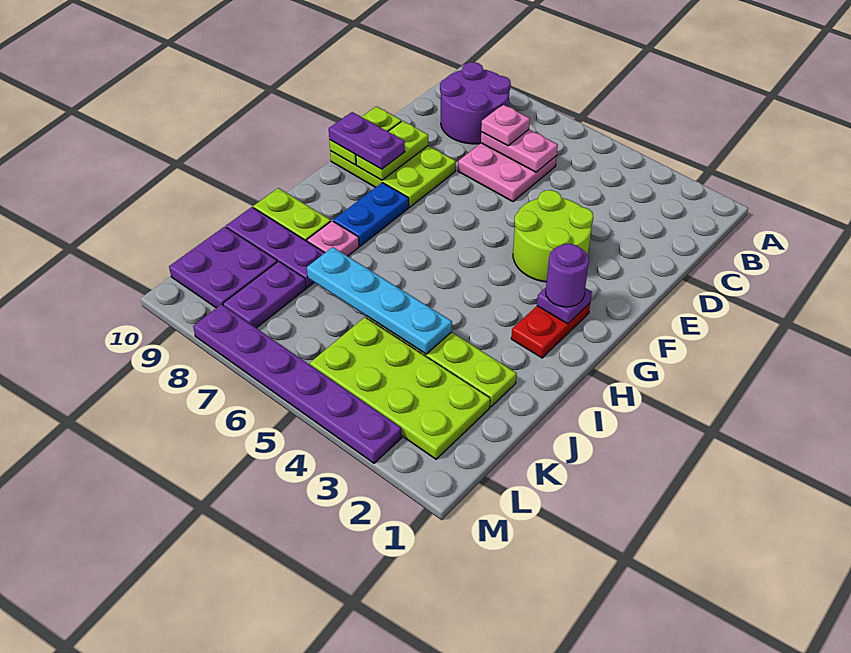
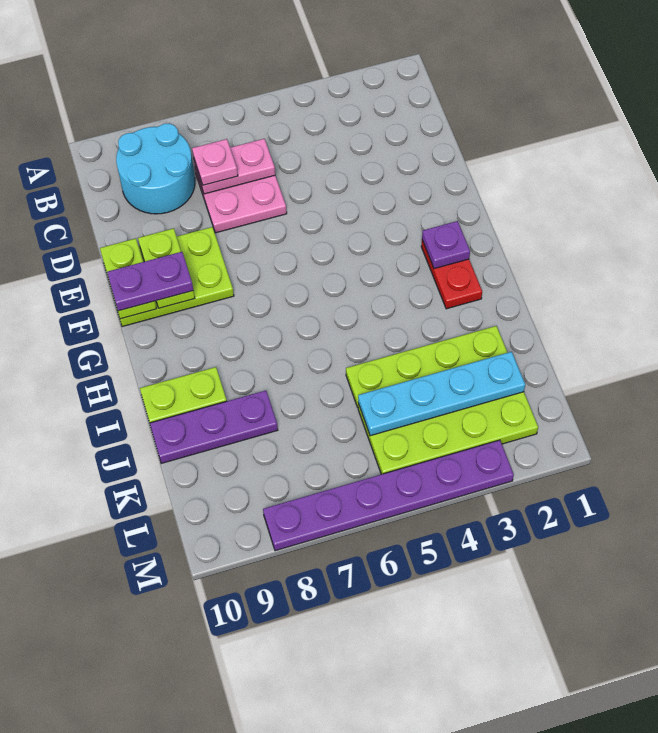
purple round brick B8:C9 level 1 -> cyan round brick B8:C9 level 1
lime round brick E3:F4 level 1 -> none
purple round brick G2 level 3 -> none
blue plate G8:H8 level 1 -> none
pink plate I8 level 1 -> none
cyan plate J4:J7 level 2 -> cyan plate K2:K5 level 2
purple plate K8:L8 level 1 -> none
purple plate K9:L10 level 1 -> none

